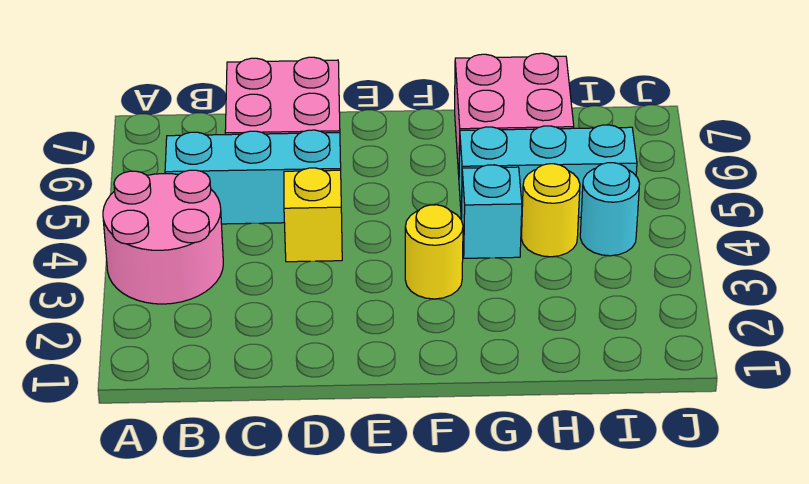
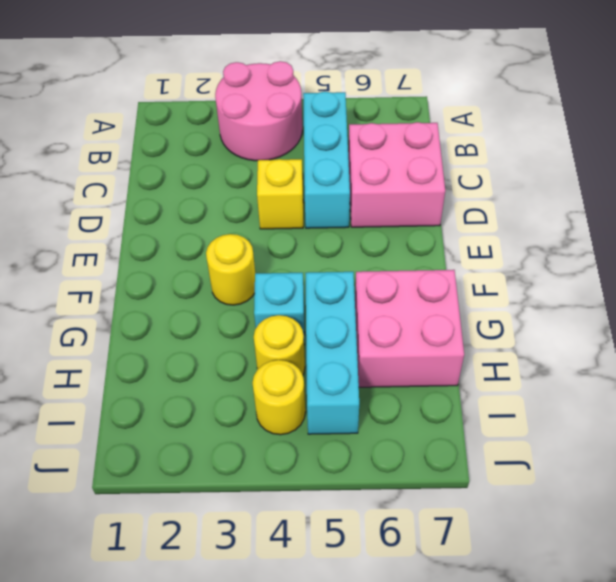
cyan round brick I4 level 1 -> yellow round brick I4 level 1

